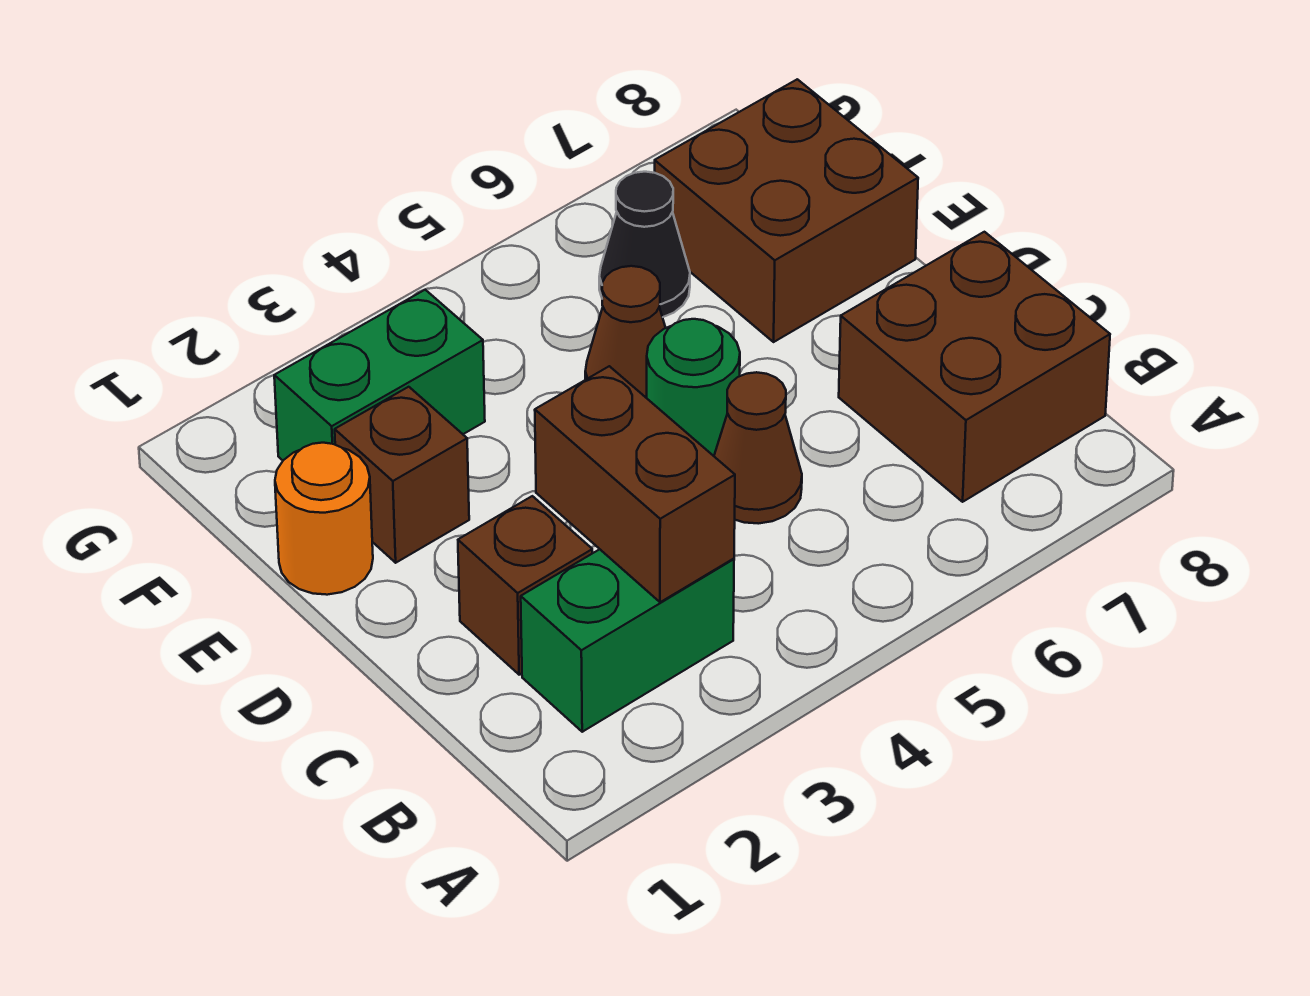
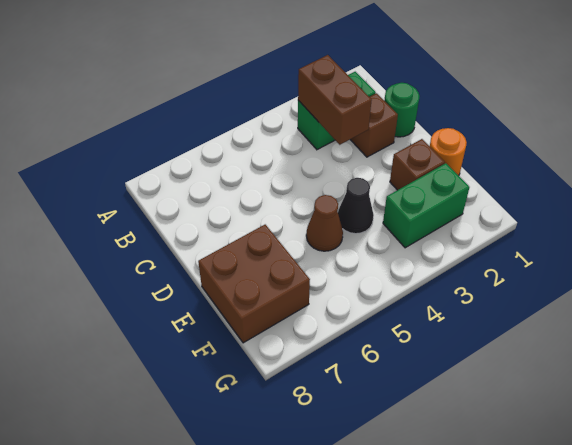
brown brick B7:C8 level 1 -> none
brown cone C5 level 1 -> none
green round brick D5 level 1 -> green round brick C1 level 1
black cone F6 level 1 -> black cone E4 level 1

